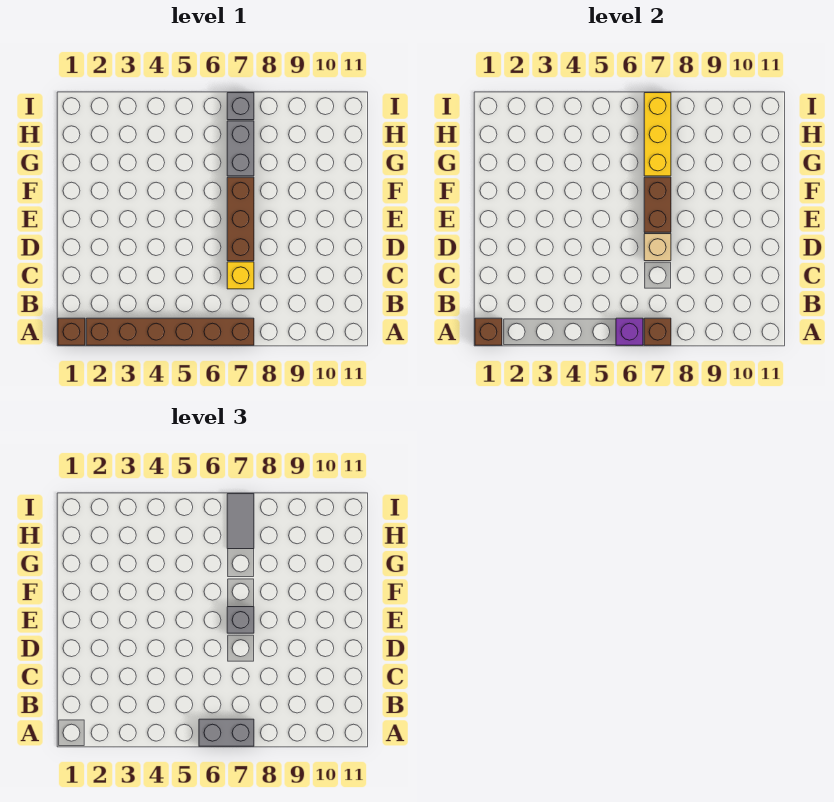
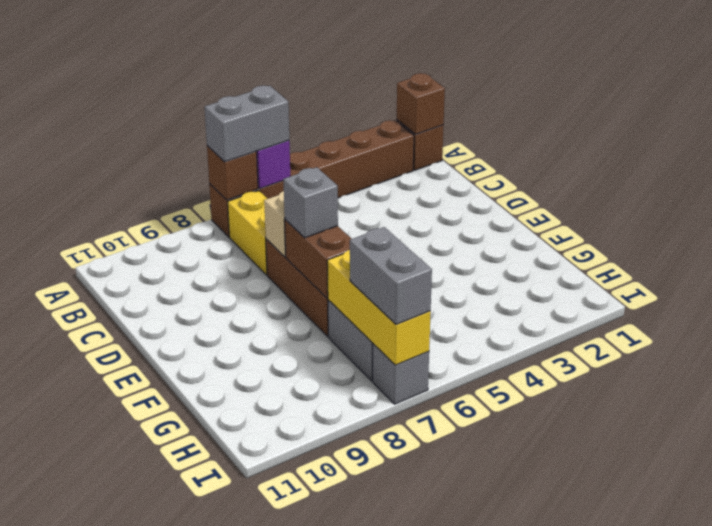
yellow brick C7 level 1 -> yellow brick B7:C7 level 1
grey tile H7:I7 level 3 -> grey brick H7:I7 level 3

